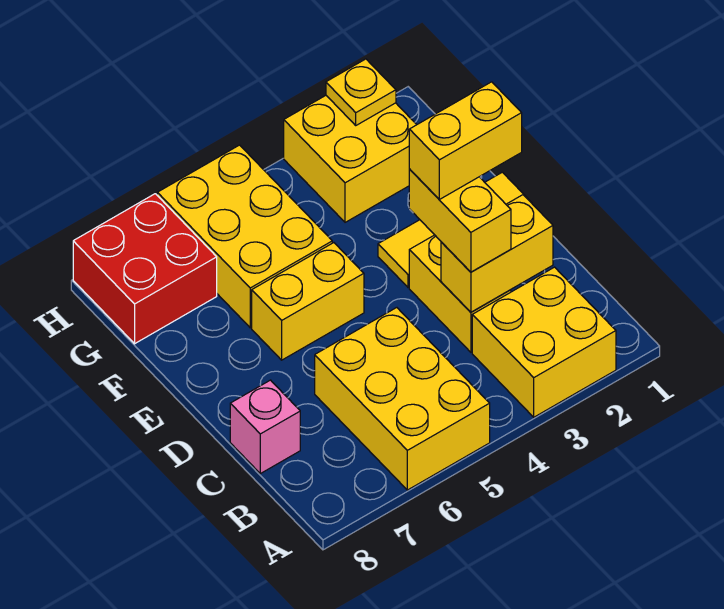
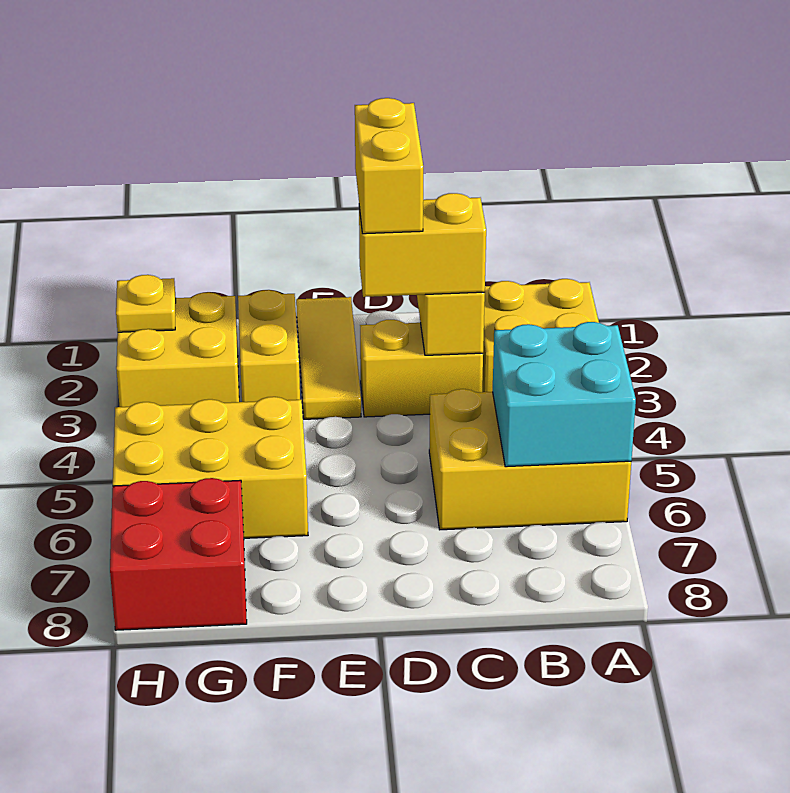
none -> cyan brick A5:B6 level 2
pink brick C8 level 1 -> none
yellow brick E5:E6 level 1 -> yellow brick F2:F3 level 1

